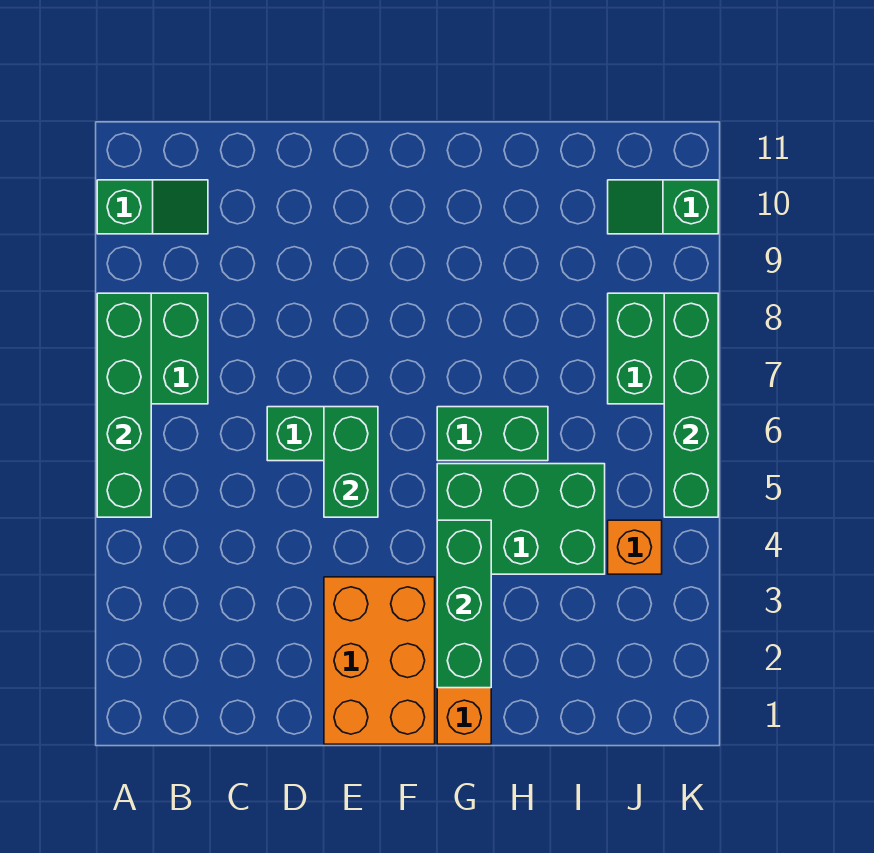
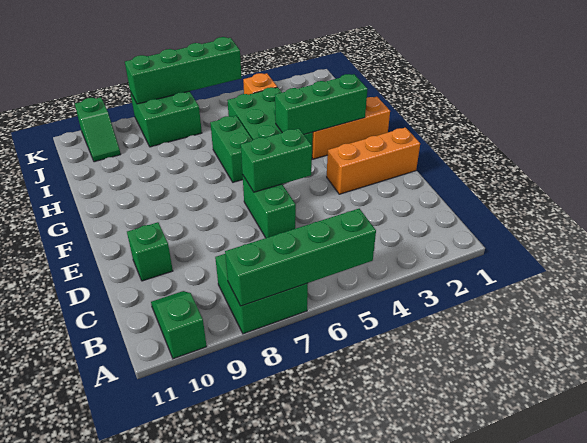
none -> green brick D10 level 1
orange brick E1:F3 level 1 -> orange brick E1:E3 level 1

